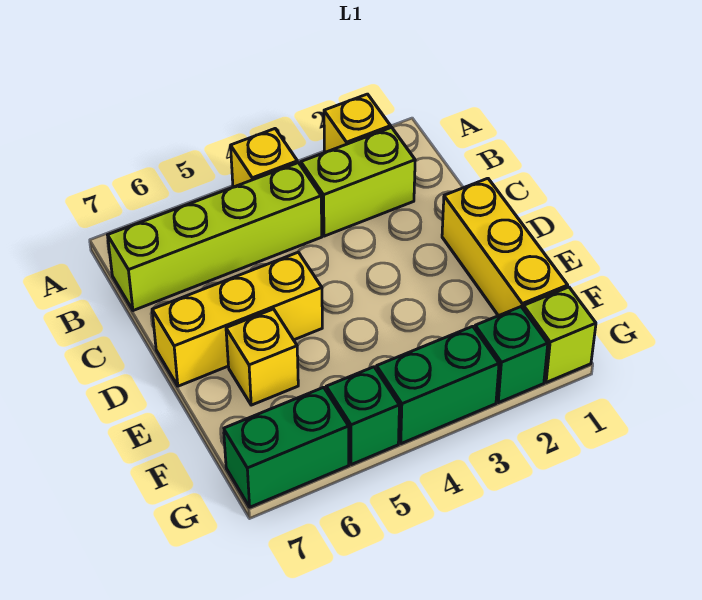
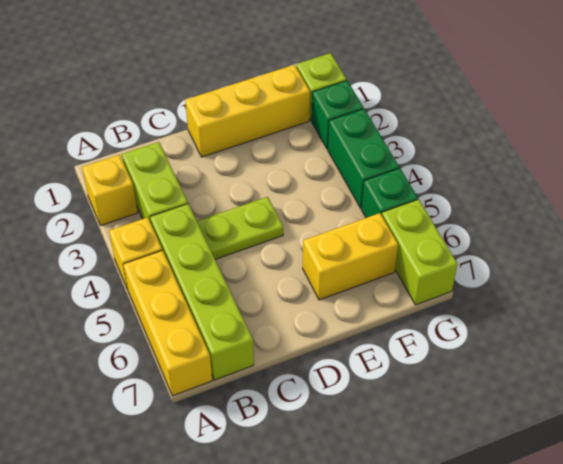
none -> lime plate C4:D4 level 1
yellow brick D5:D7 level 1 -> yellow brick A5:A7 level 1
yellow brick E6 level 1 -> yellow brick E6:F6 level 1
green brick G6:G7 level 1 -> lime brick G6:G7 level 1

